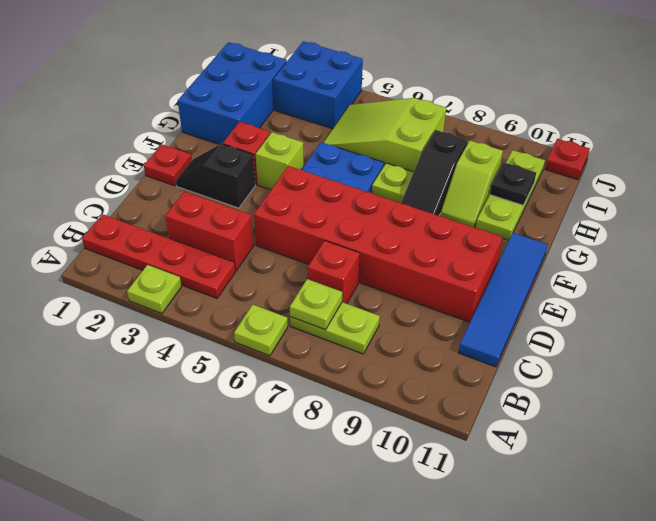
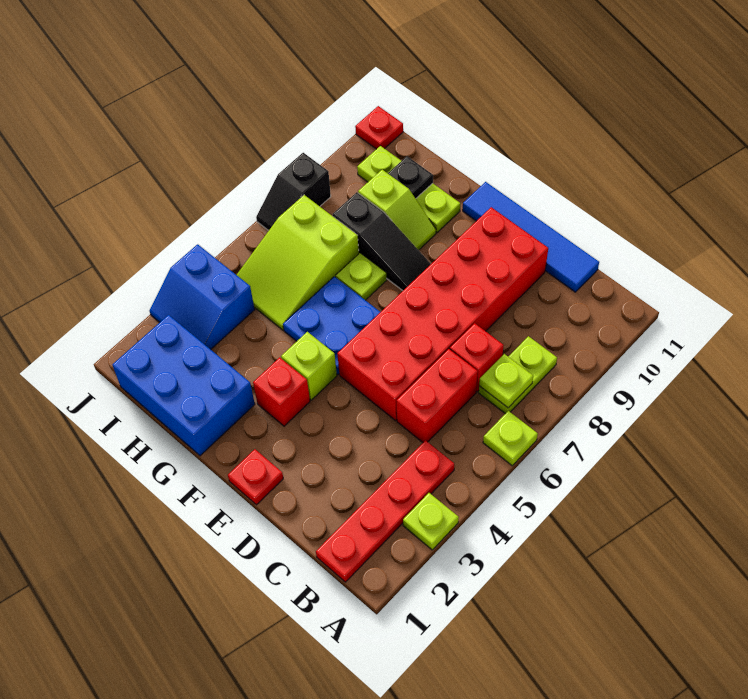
red brick C3:C4 level 1 -> red brick C5:C6 level 1
black slope E2:E3 level 1 top 3 -> black slope J7:J8 level 1 top 8
blue brick I3:J4 level 1 -> blue slope I3:J4 level 1 top 4

